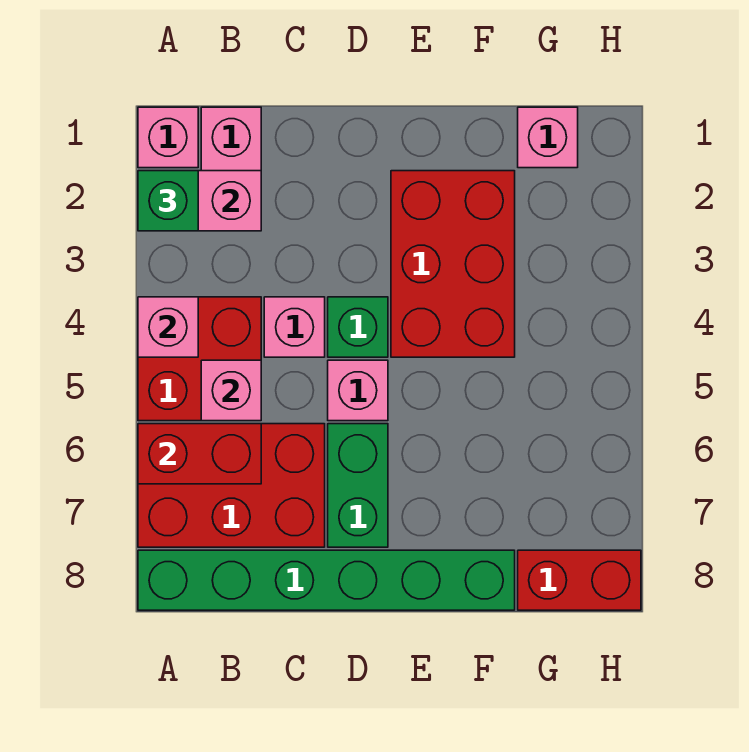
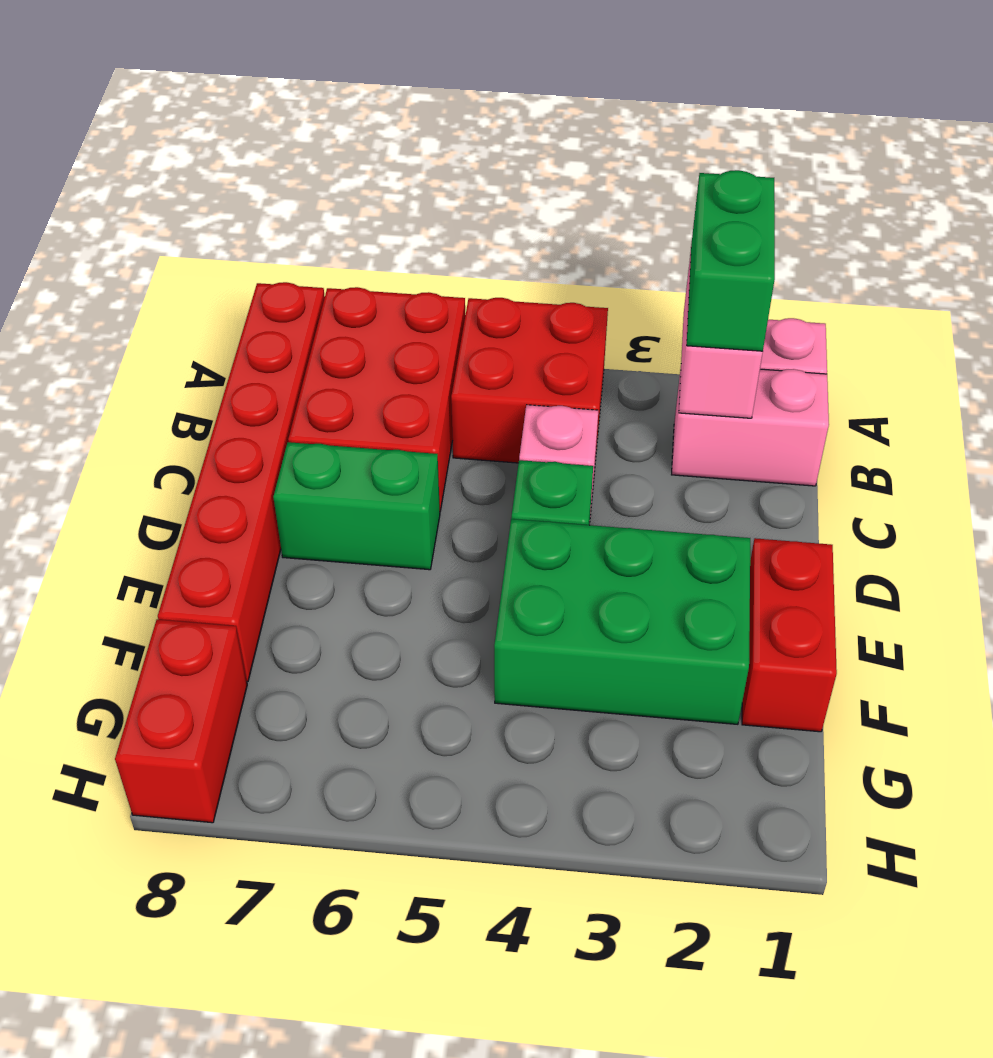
green brick A2 level 3 -> green brick A2:B2 level 3
pink brick A4 level 2 -> none
red brick A6:B6 level 2 -> red brick E1:F1 level 1
green brick A8:F8 level 1 -> red brick A8:F8 level 1
pink brick B5 level 2 -> none
pink brick D5 level 1 -> none
red brick E2:F4 level 1 -> green brick E2:F4 level 1
pink brick G1 level 1 -> none

